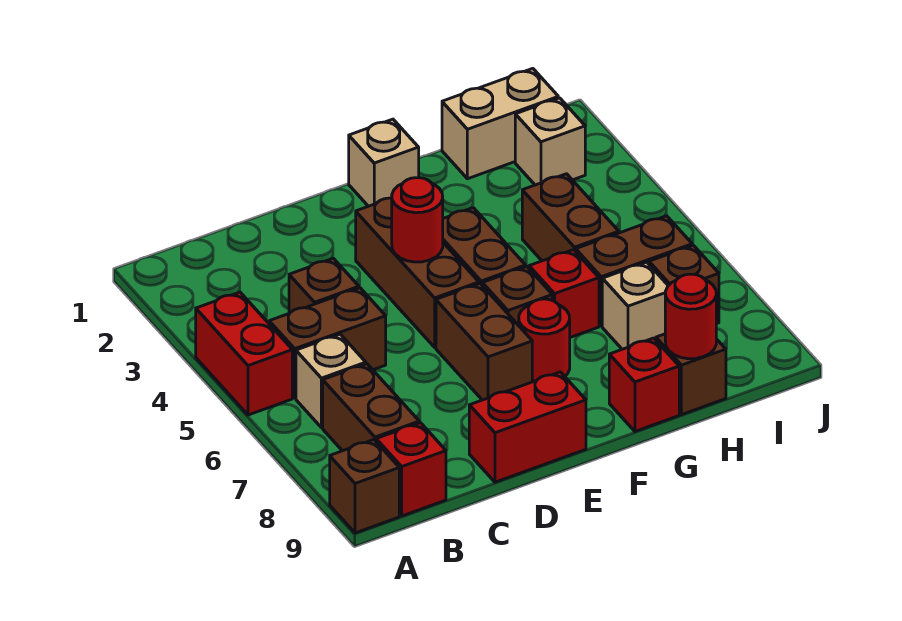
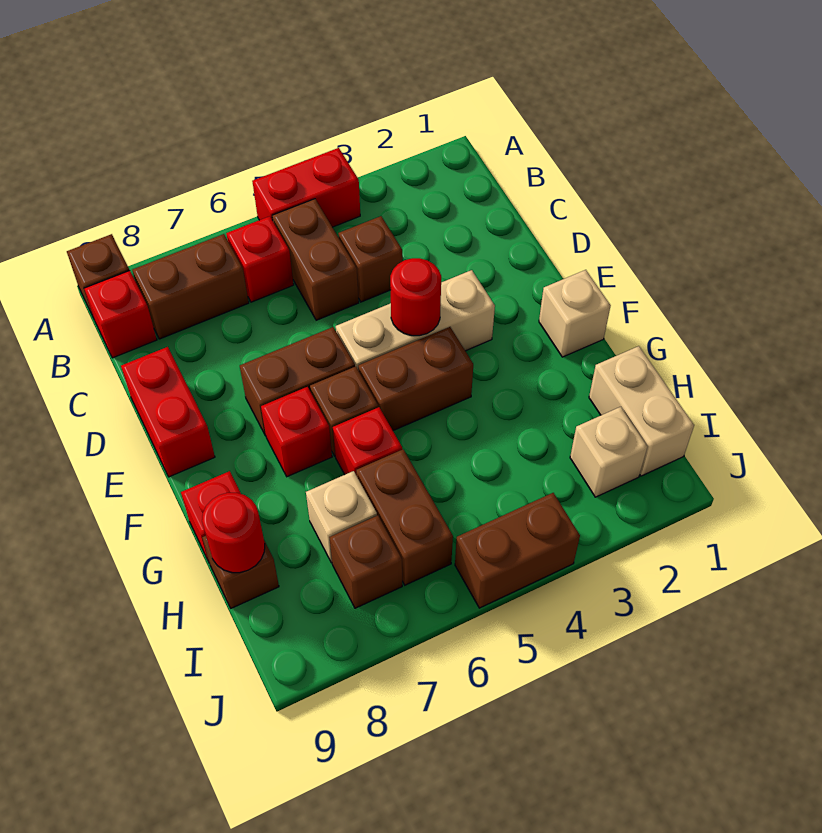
tan brick B6 level 1 -> red brick B6 level 1
brown brick E3:E5 level 1 -> tan brick E3:E5 level 1
red round brick F7 level 1 -> red brick F7 level 1
brown brick H4:H5 level 1 -> brown brick J4:J5 level 1

